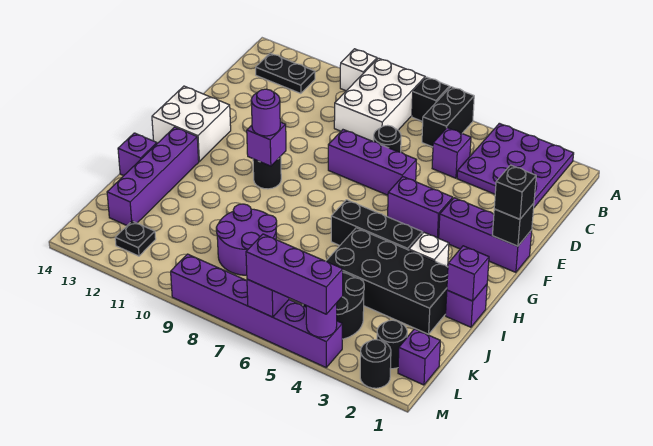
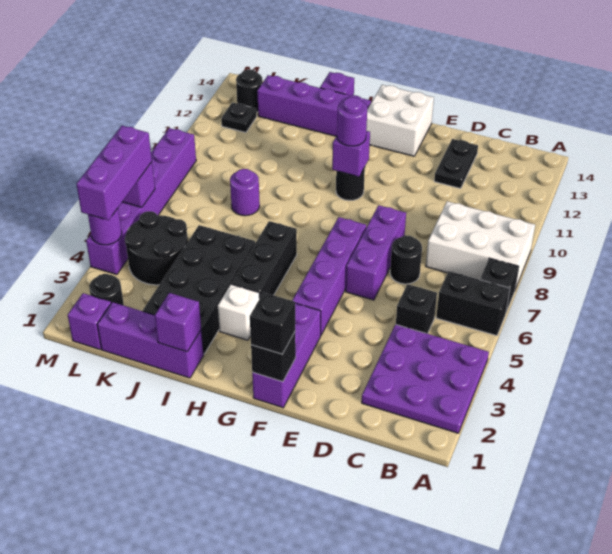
white brick A10 level 1 -> none
black plate B12:B13 level 1 -> black plate D12:D13 level 1
purple brick C5 level 1 -> black brick C5 level 1
purple brick F4:F5 level 1 -> purple brick F4:F7 level 1
purple brick I1 level 1 -> purple brick I1:K1 level 1
purple round brick J8:K9 level 1 -> purple round brick J8 level 1
black round brick M2 level 1 -> black round brick L13 level 1

